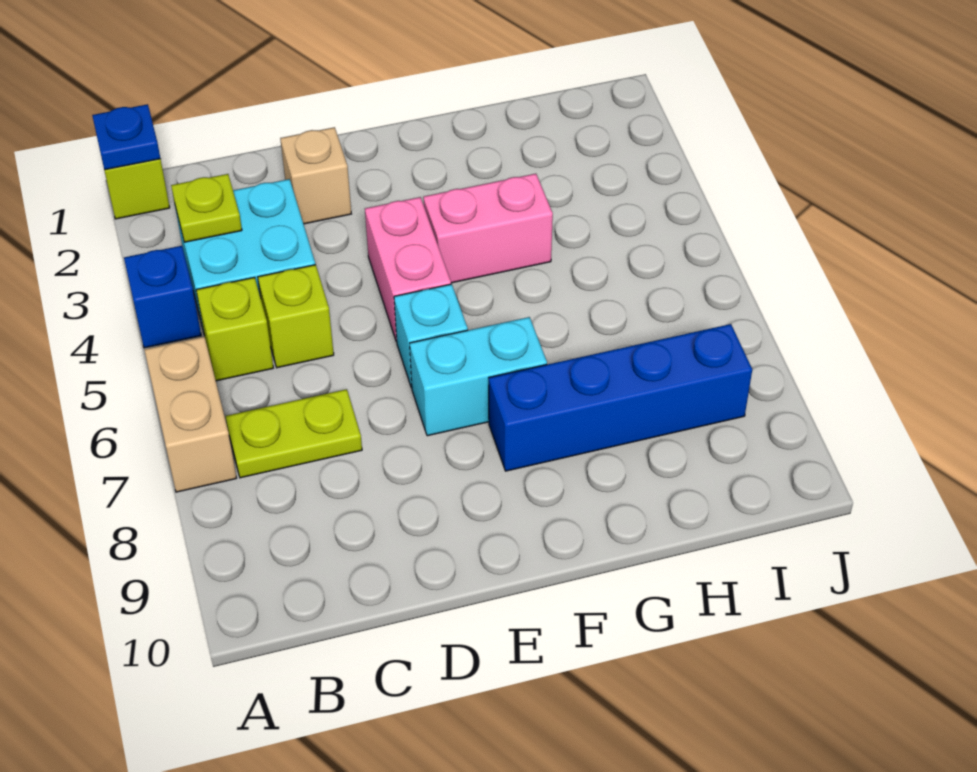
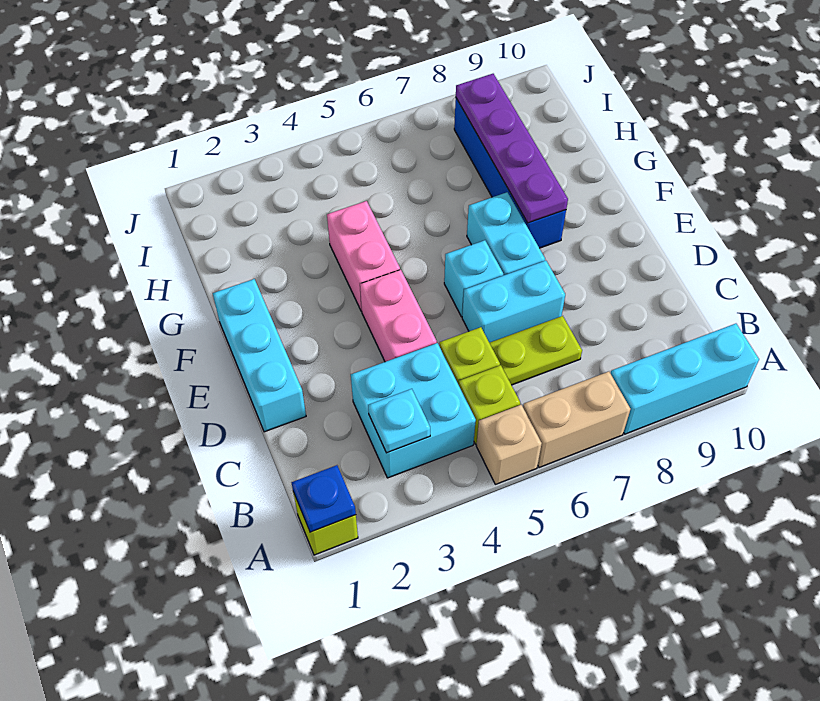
blue brick A4 level 1 -> none
none -> cyan brick A8:A10 level 1
lime plate B3 level 2 -> cyan plate B3 level 2
lime plate B7:C7 level 1 -> lime plate C6:C7 level 1
none -> cyan brick D1:F1 level 1
tan brick D2 level 1 -> tan brick A5 level 1
none -> cyan brick D6:D7 level 1
pink brick E4:E5 level 1 -> pink brick D4:E4 level 1
none -> purple plate F8:I8 level 2

